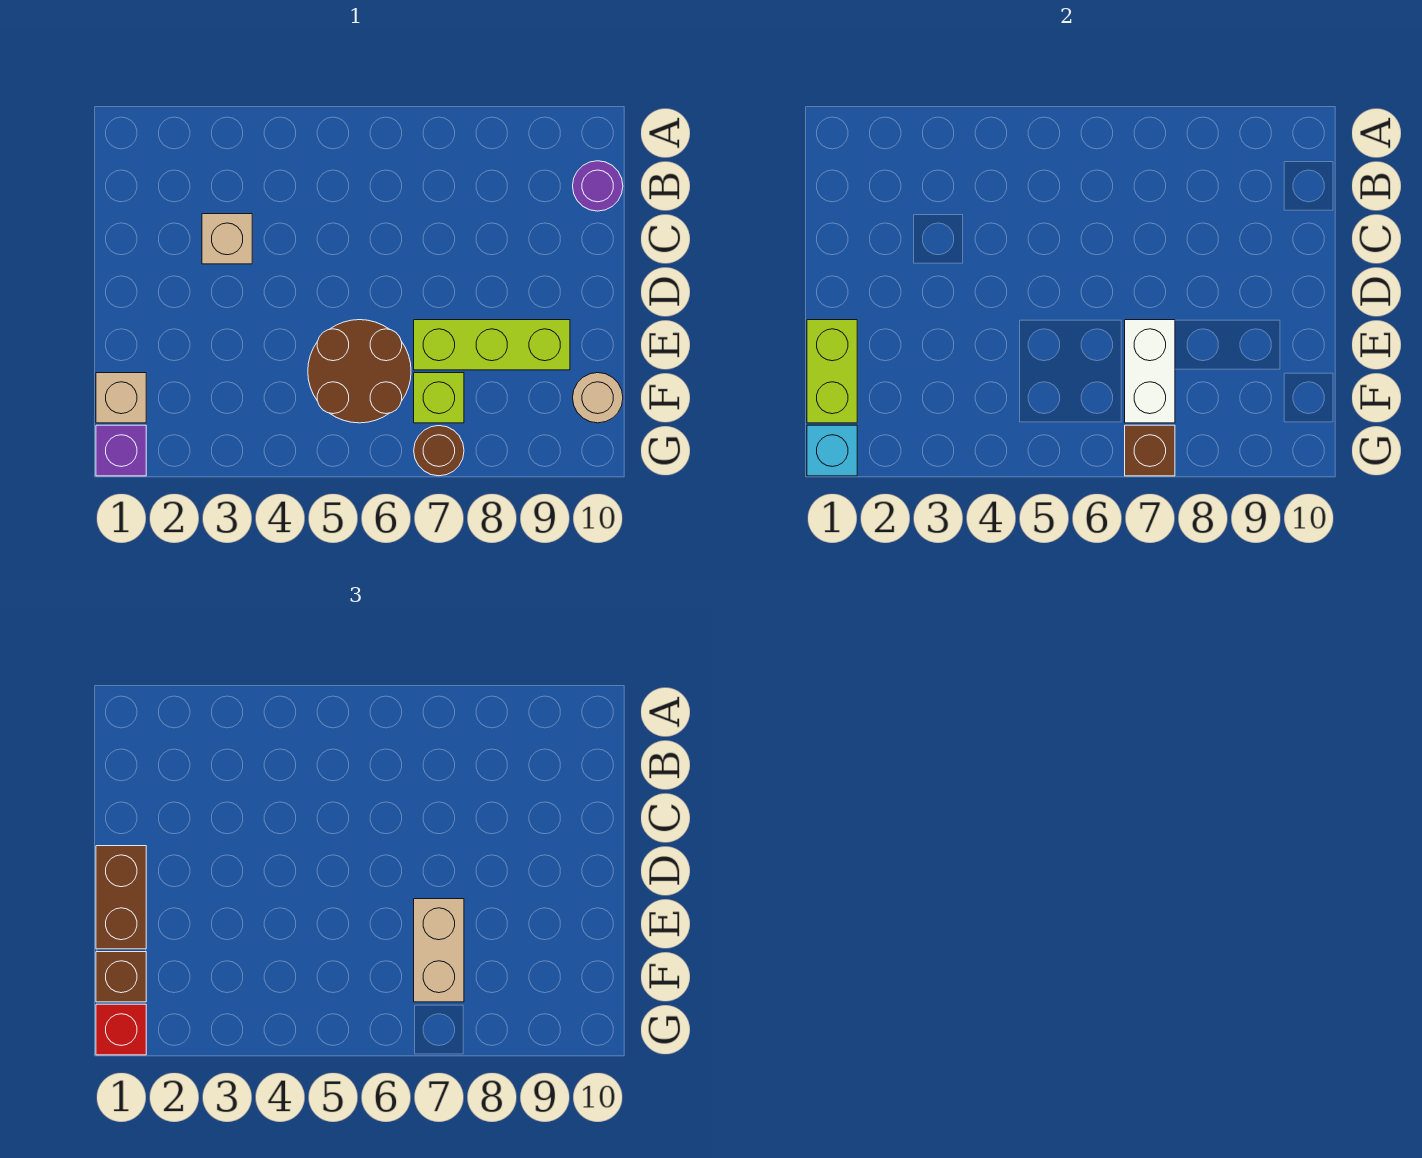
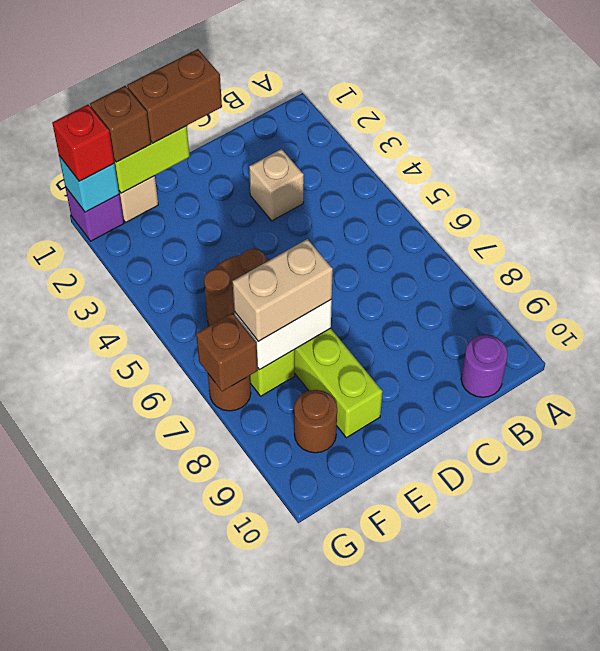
none -> brown round brick F9 level 1
tan round brick F10 level 1 -> none

